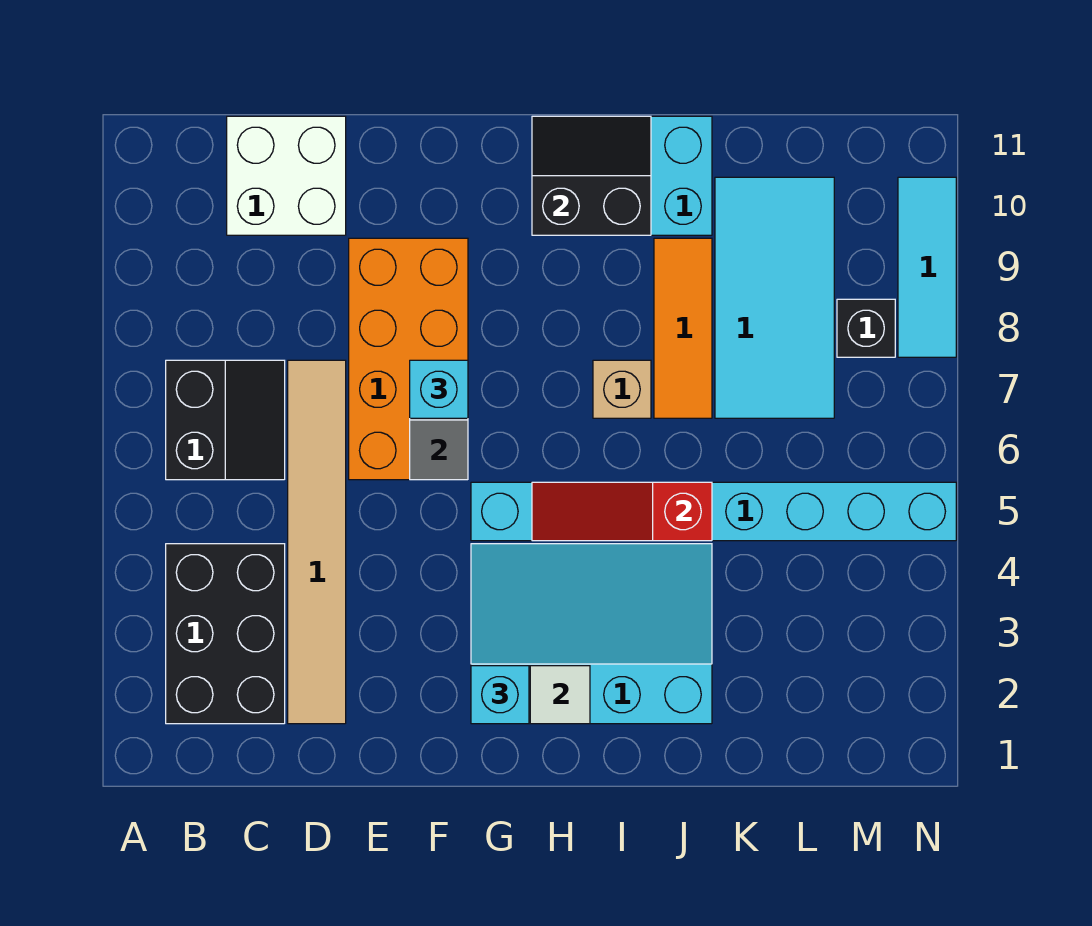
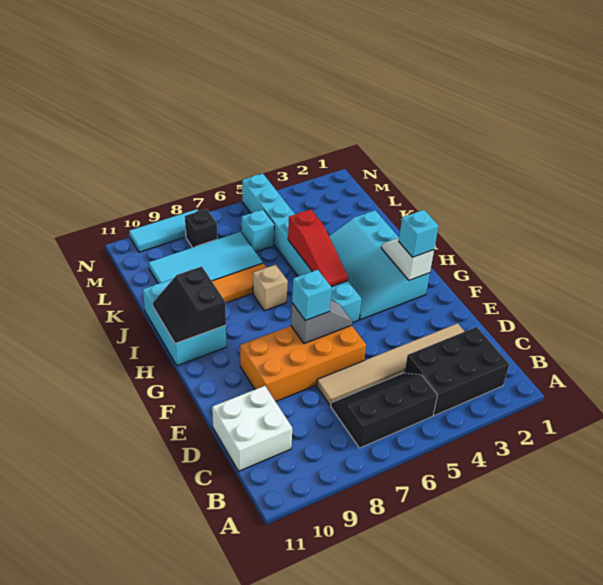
black slope B6:C7 level 1 top B -> black slope B5:C7 level 1 top B
none -> cyan brick L6 level 1

